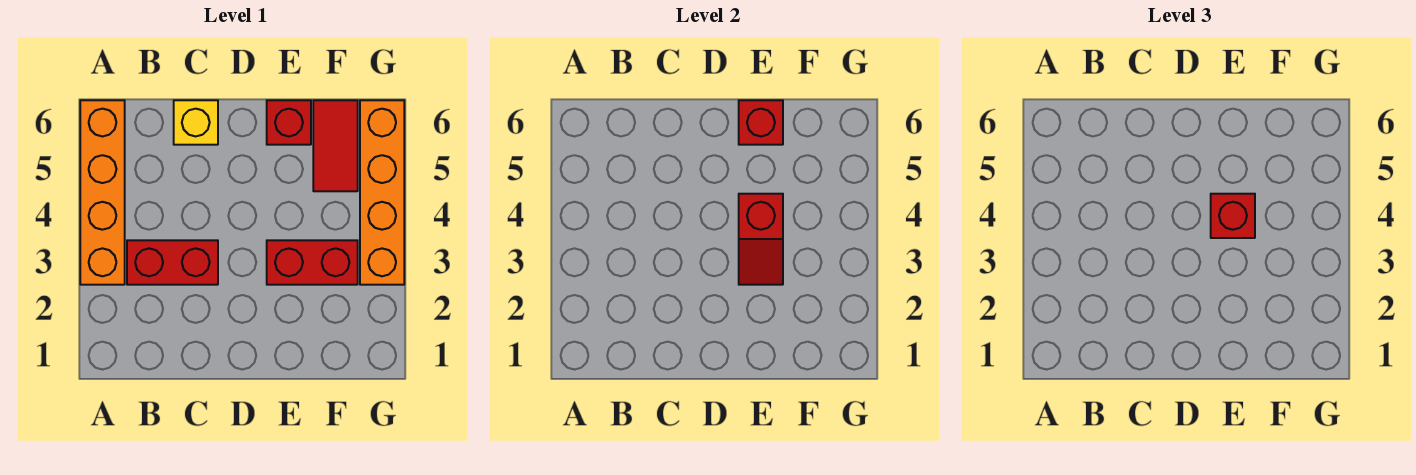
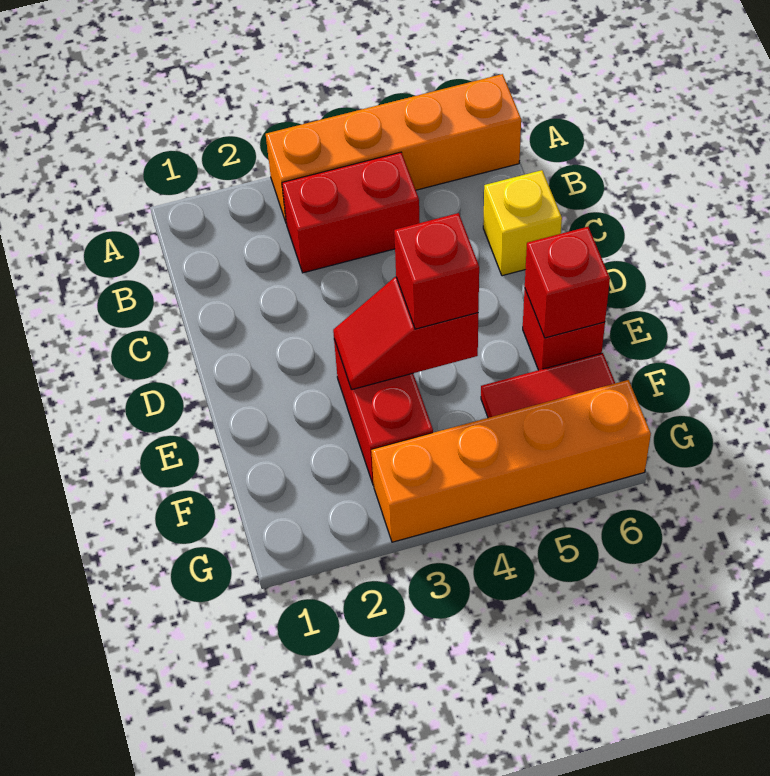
red brick B3:C3 level 1 -> red brick B3:B4 level 1

